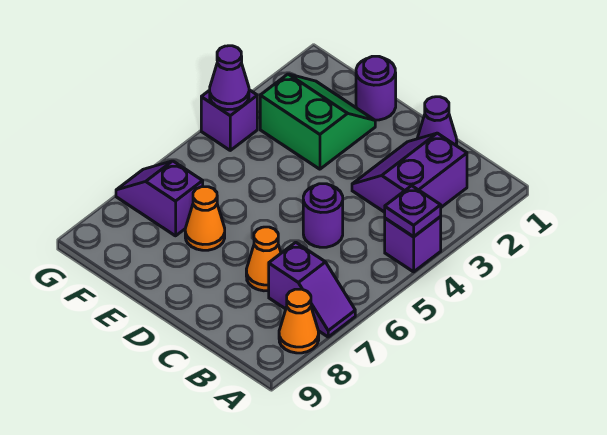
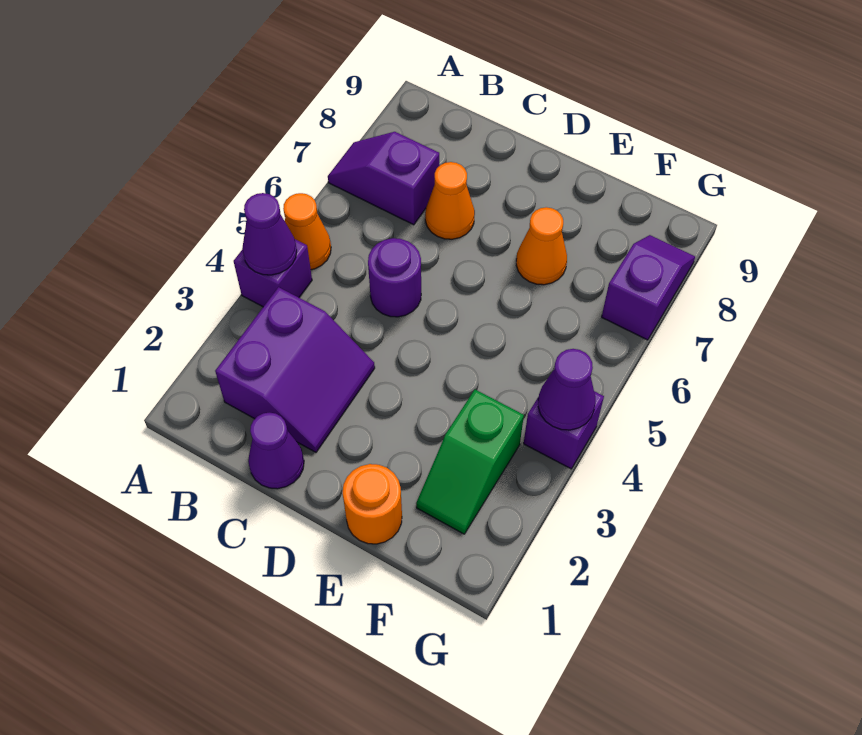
purple plate A4 level 2 -> purple cone A4 level 2
orange cone A8 level 1 -> orange cone A5 level 1
purple round brick E1 level 1 -> orange round brick E1 level 1
green slope E2:F3 level 1 top 3 -> green slope F2:F3 level 1 top 3
purple slope F7:G7 level 1 top F -> purple slope G7:G8 level 1 top 7

